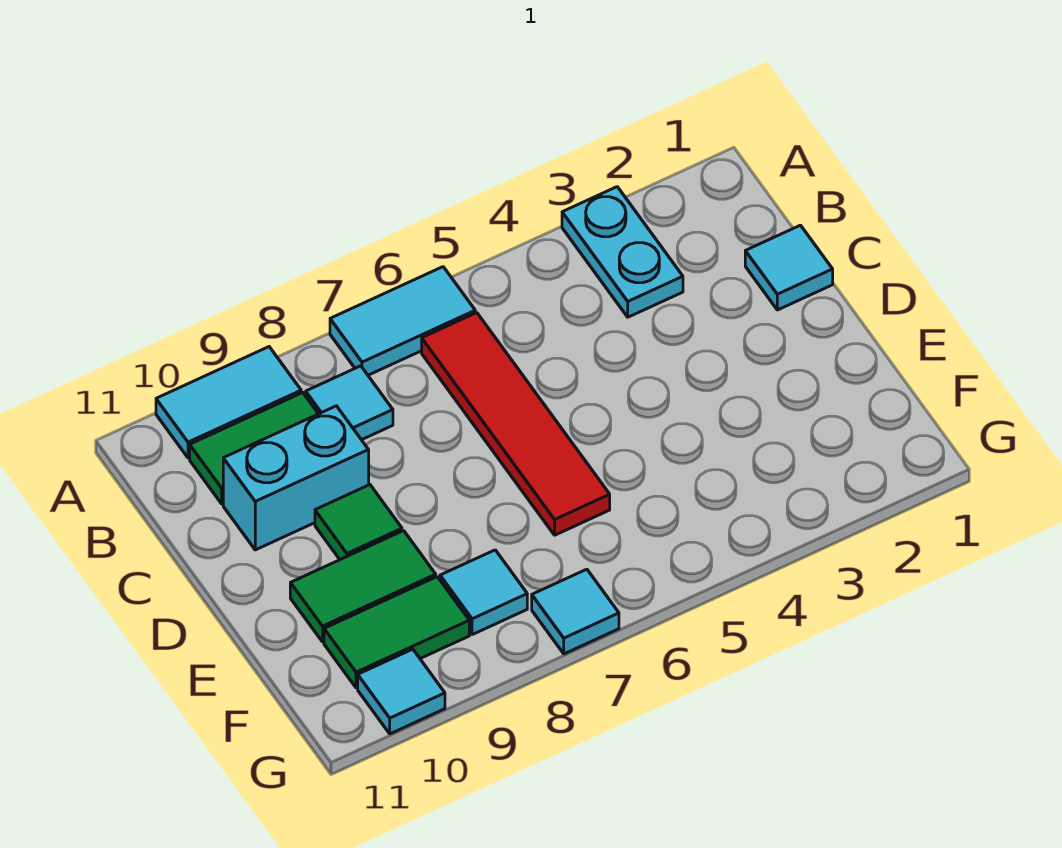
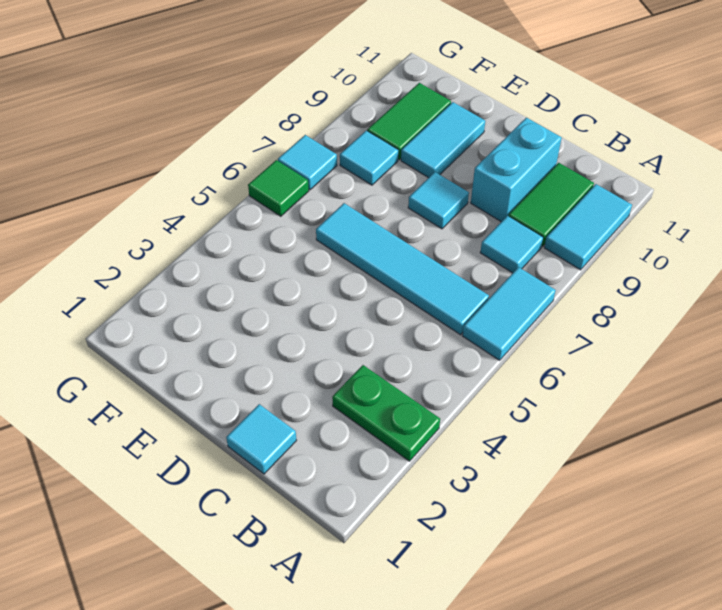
cyan plate A3:B3 level 1 -> green plate A3:B3 level 1
red tile B6:E6 level 1 -> cyan tile B6:E6 level 1
green tile D9 level 1 -> green tile G6 level 1
green tile E9:E10 level 1 -> cyan tile E9:E10 level 1
cyan tile G10 level 1 -> cyan tile D8 level 1

